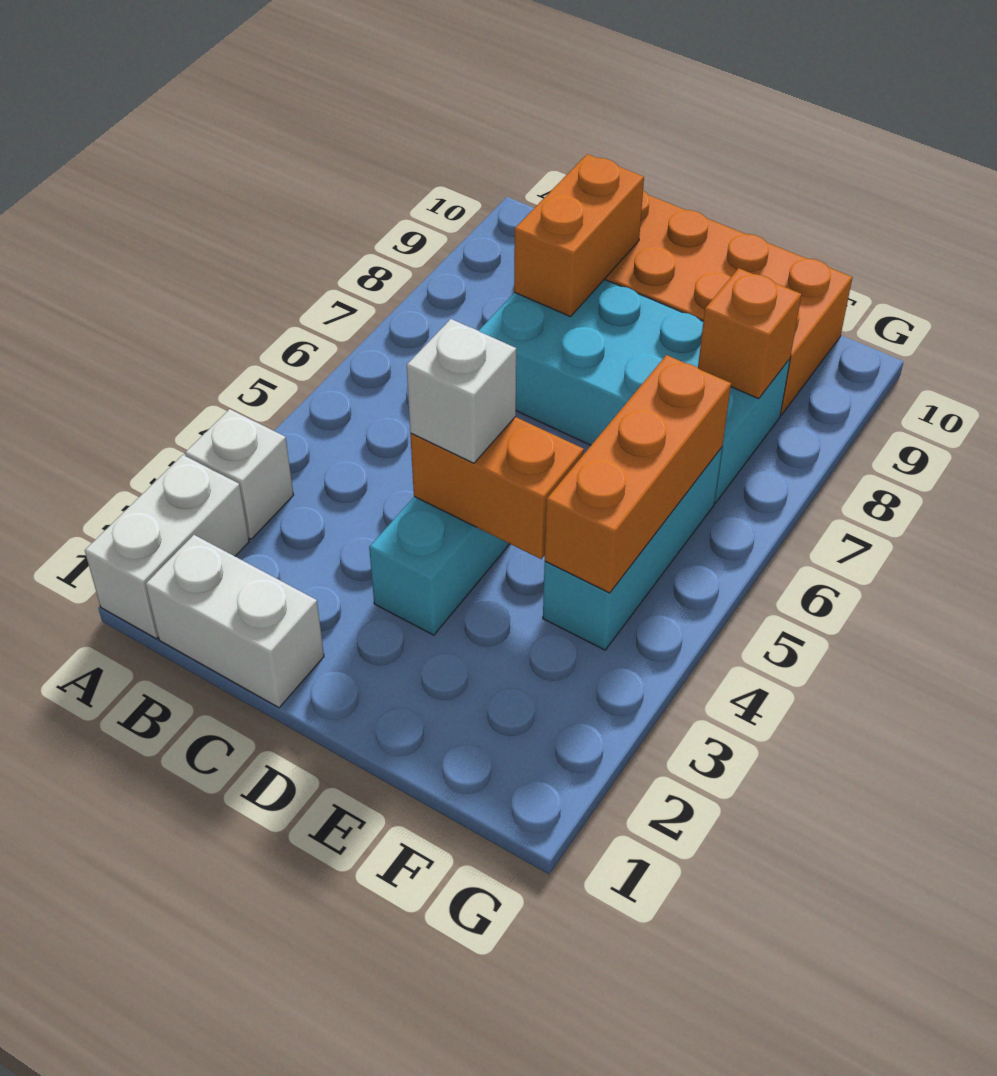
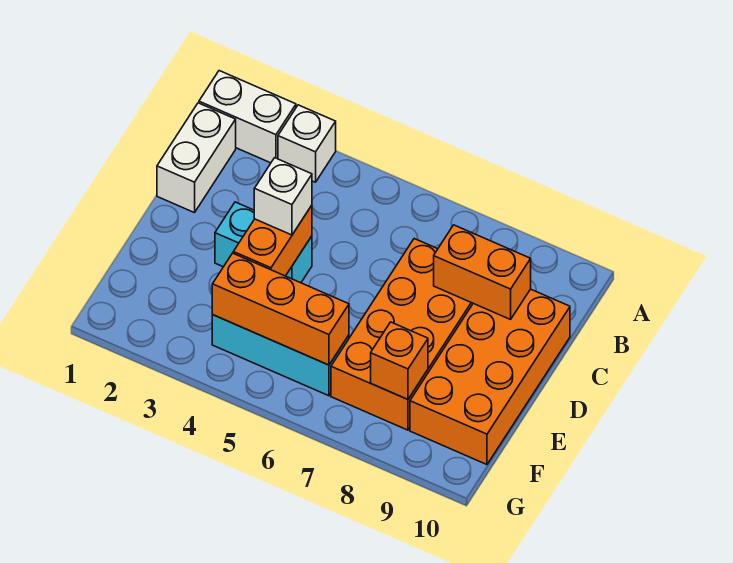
cyan brick C7:F8 level 1 -> orange brick C7:F8 level 1

